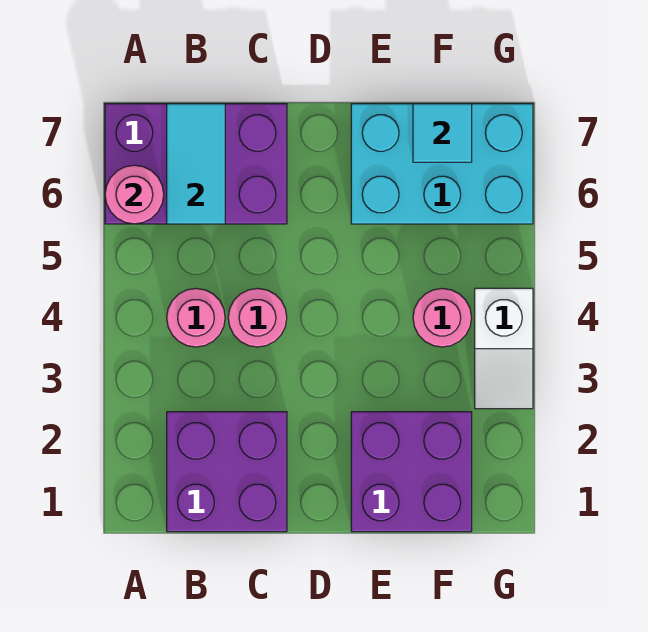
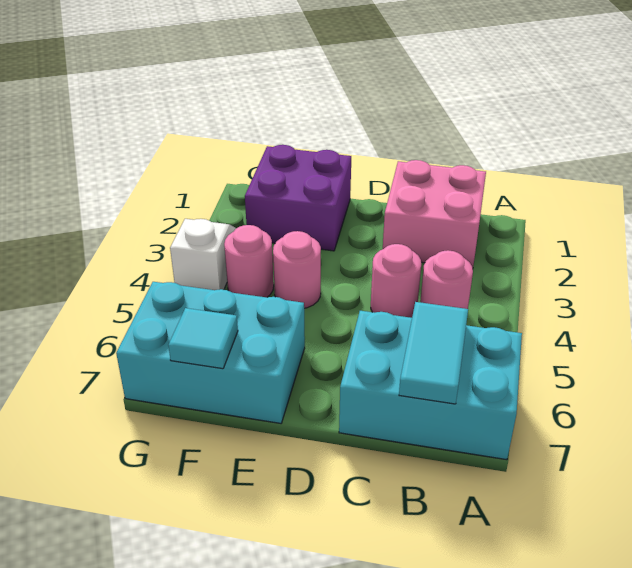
purple brick A6:C7 level 1 -> cyan brick A6:C7 level 1
pink round brick A6 level 2 -> pink round brick E4 level 1
purple brick B1:C2 level 1 -> pink brick B1:C2 level 1

